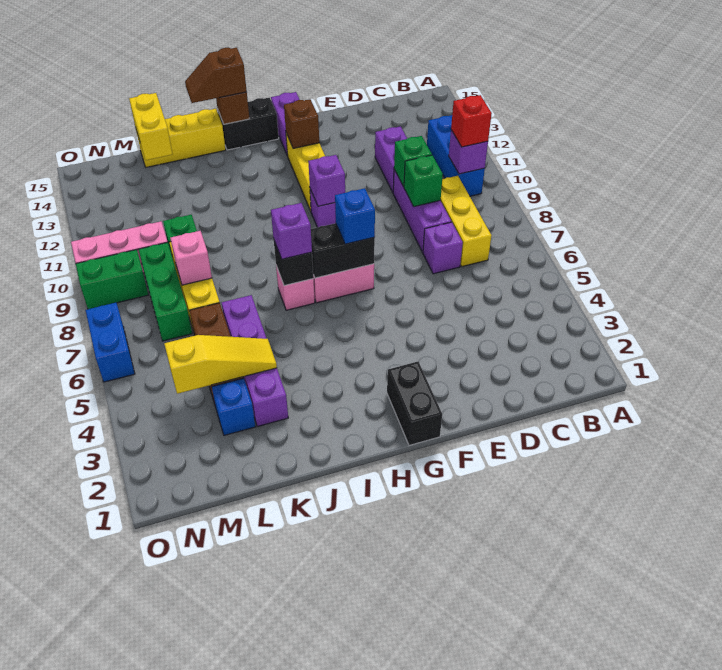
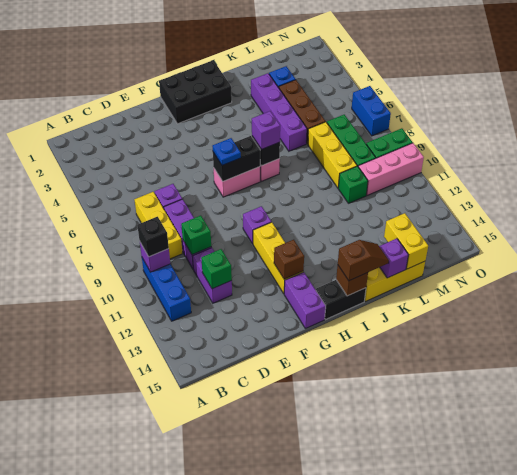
red brick B10 level 3 -> black brick B10 level 3
green brick D9 level 2 -> green brick D12 level 2
black brick G1:G2 level 1 -> black brick G1:I2 level 1
blue brick G7 level 3 -> blue plate G7 level 3
purple brick G10 level 2 -> purple brick K15 level 2
yellow slope K4:M4 level 2 top M -> none
pink brick L8 level 2 -> none

